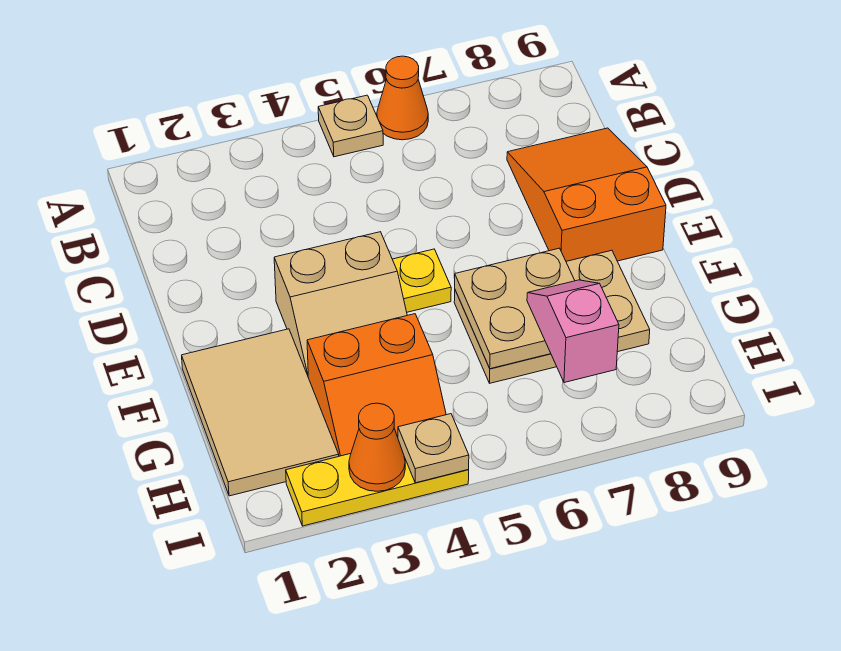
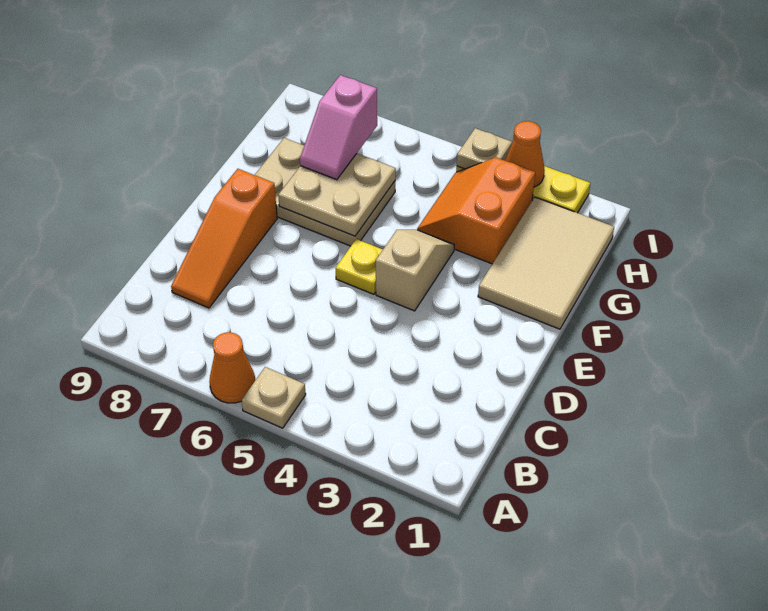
orange slope C8:E9 level 1 top E -> orange slope C8:E8 level 1 top E
tan slope E3:F4 level 1 top E -> tan slope E4:F4 level 1 top E
orange slope G3:H4 level 1 top G -> orange slope G3:H4 level 1 top 3

